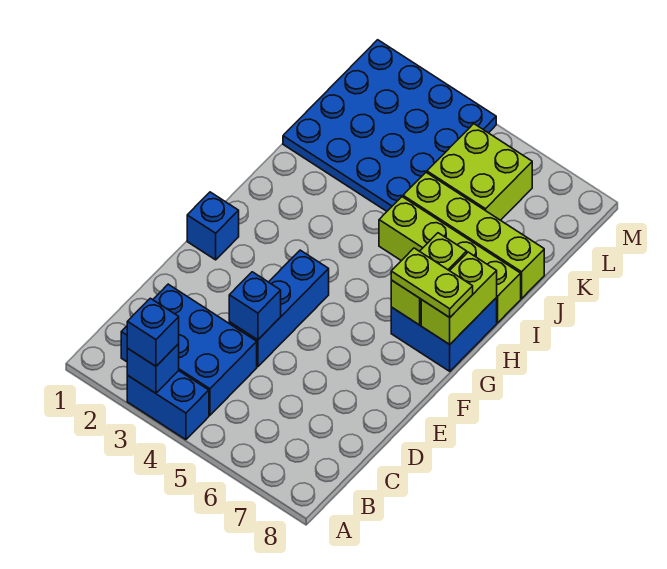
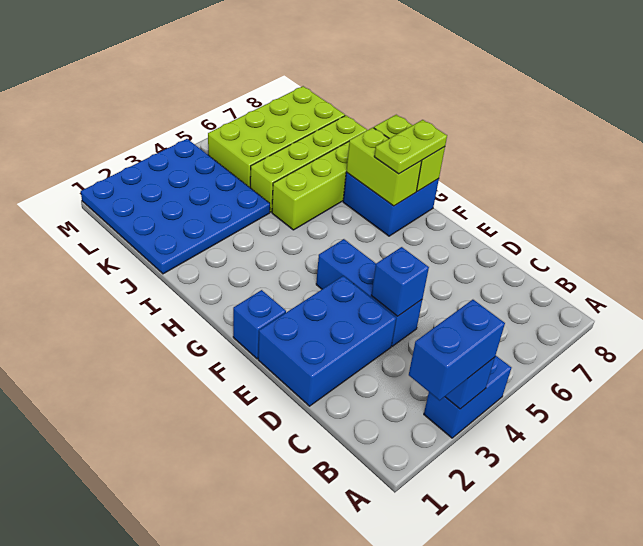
blue brick A3 level 3 -> blue brick A2:A3 level 3
blue brick B2:C4 level 1 -> blue brick D1:E3 level 1
lime brick K5:L6 level 1 -> lime brick K5:L8 level 1

